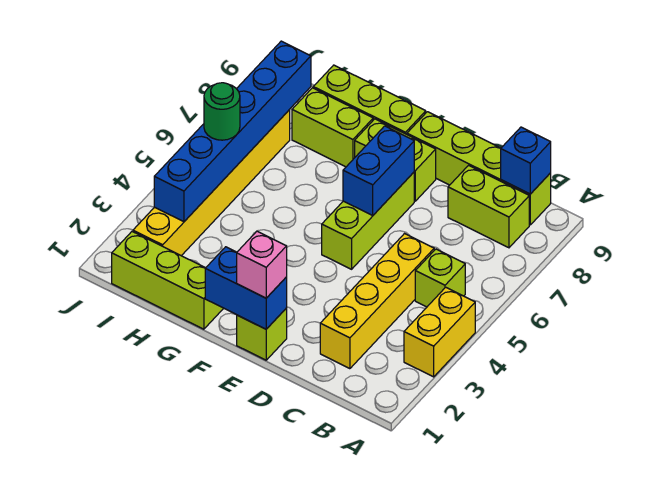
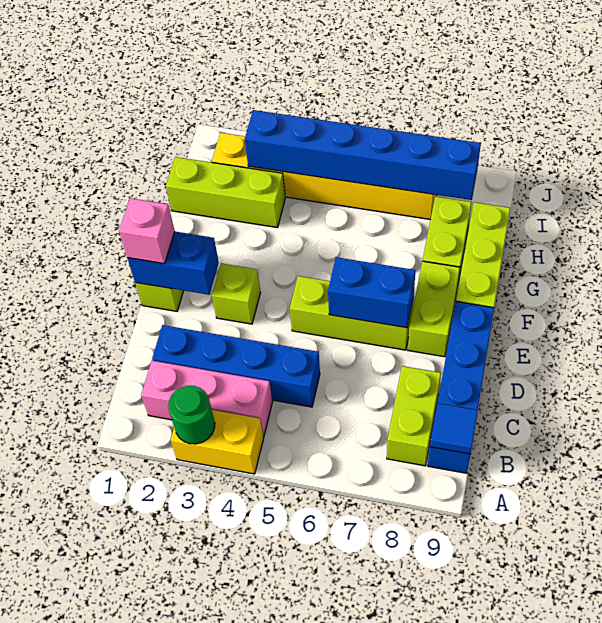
none -> pink brick B2:B4 level 1
lime brick B5 level 1 -> lime brick E3 level 1
lime brick B9:E9 level 1 -> blue brick B9:E9 level 1
blue brick B9 level 2 -> blue tile B9 level 2
yellow brick C2:C5 level 1 -> blue brick C2:C5 level 1
blue brick E1:F1 level 2 -> blue brick E1:E2 level 2
lime brick G1:I1 level 1 -> lime brick H1:H3 level 1
green round brick I5 level 3 -> green round brick A3 level 2

